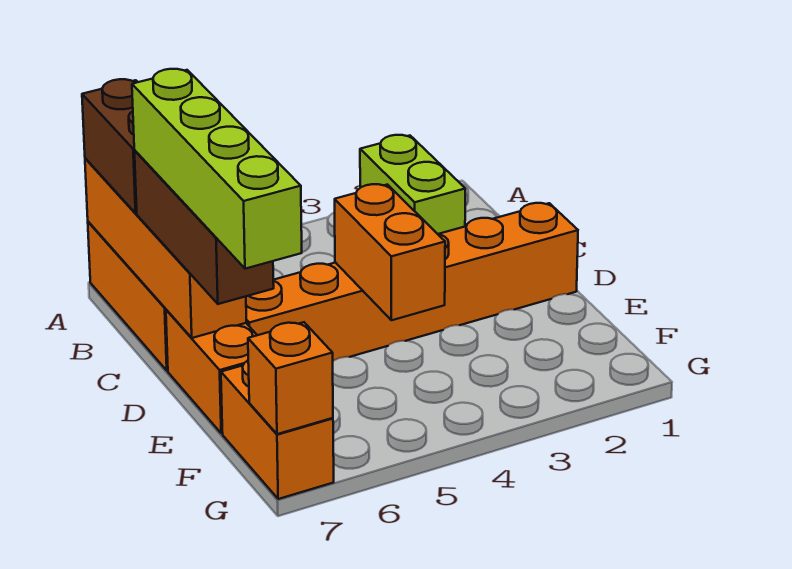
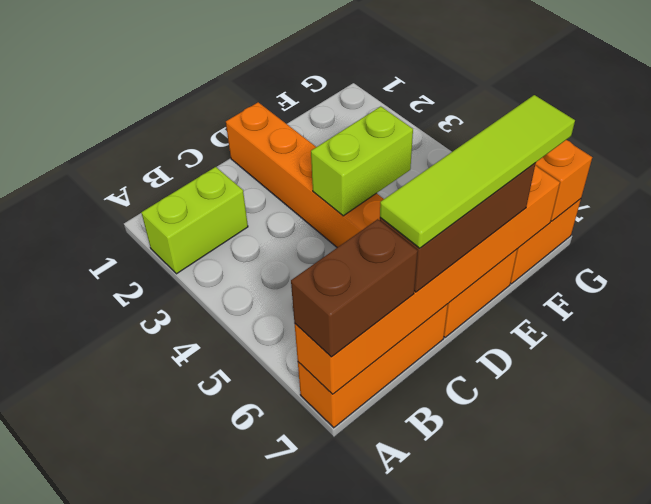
orange brick A7:D7 level 2 -> orange brick A7:F7 level 2
lime brick C7:F7 level 4 -> lime tile C7:F7 level 4
orange brick D4:E4 level 2 -> lime brick D4:E4 level 2

